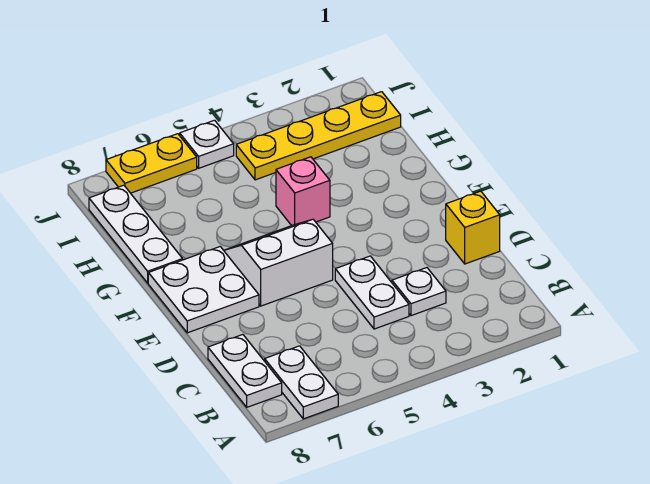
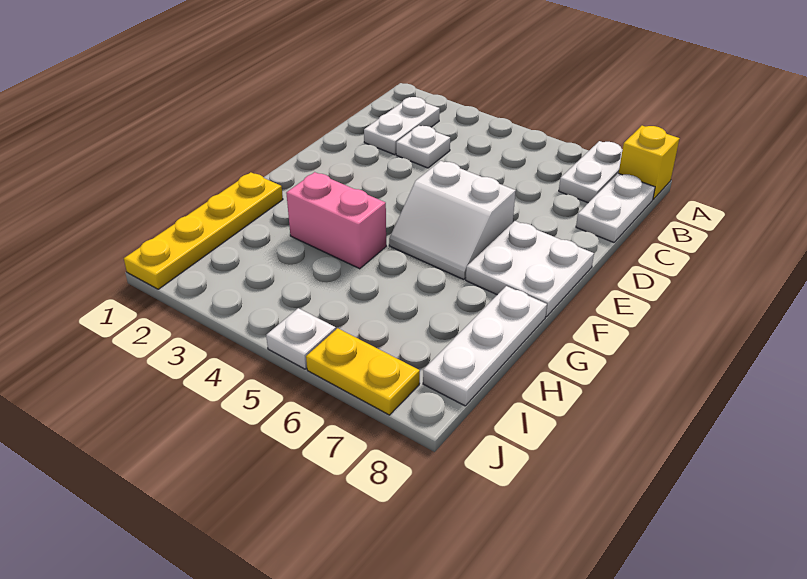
white plate C4:D4 level 1 -> white plate B2:C2 level 1
yellow brick D1 level 1 -> yellow brick A8 level 1
pink brick G4 level 1 -> pink brick G3:G4 level 1
yellow plate I1:I4 level 1 -> yellow plate G1:J1 level 1

